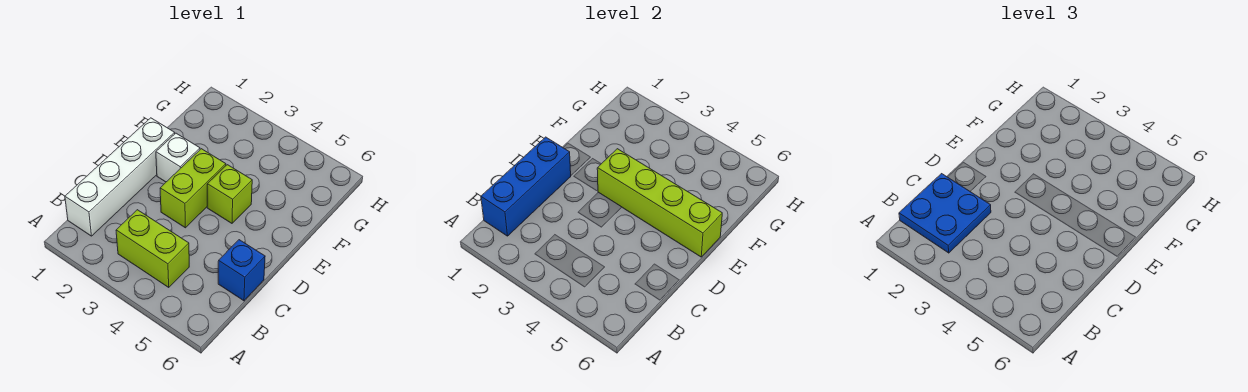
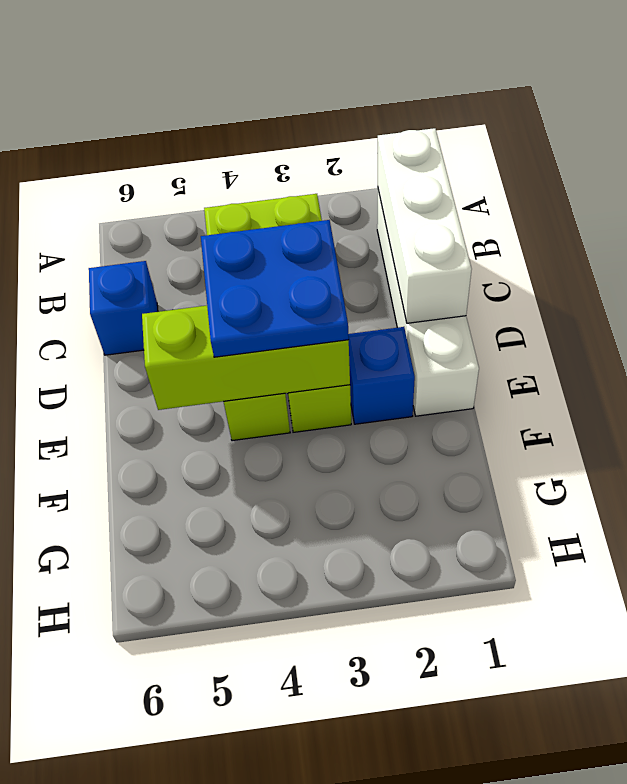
blue brick B1:D1 level 2 -> white brick B1:D1 level 2
blue plate B1:C2 level 3 -> blue plate D3:E4 level 3
white brick E2 level 1 -> blue brick E2 level 1
lime brick E3:E6 level 2 -> lime brick E3:E5 level 2

